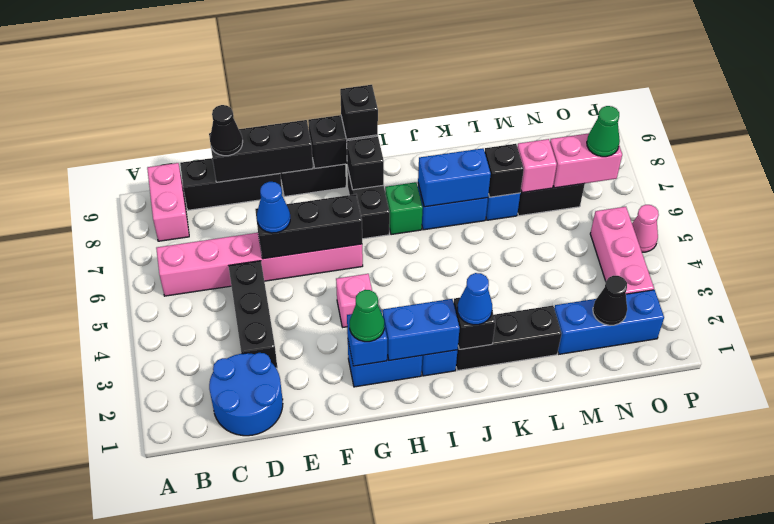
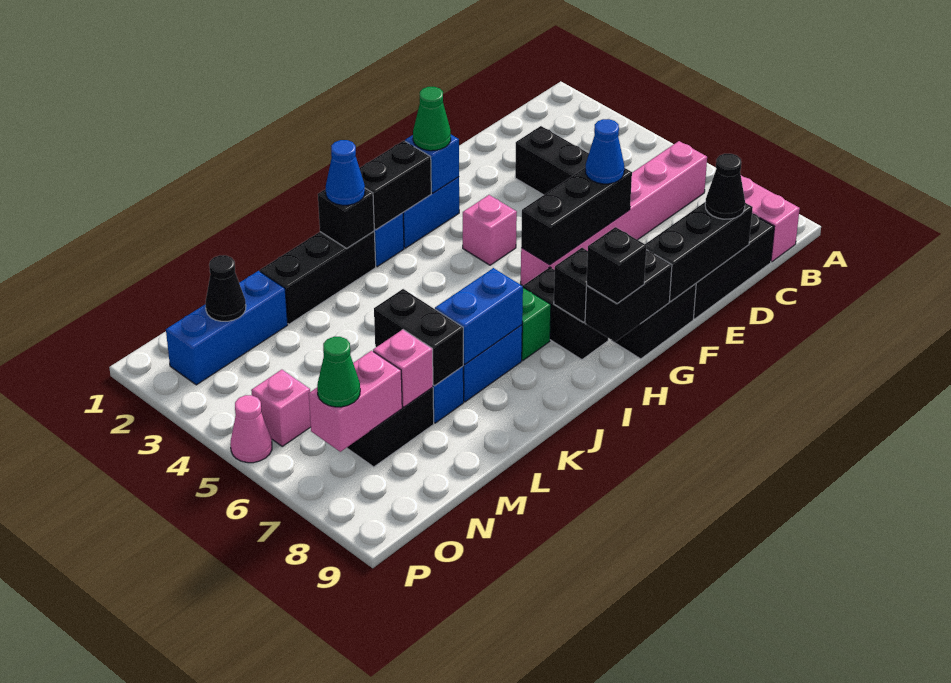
blue round brick C1:D2 level 1 -> none
blue brick H2:I2 level 2 -> black brick H2:I2 level 2
black brick L7 level 2 -> black brick L6:L7 level 2
pink brick O3:O5 level 1 -> pink brick O5 level 1

